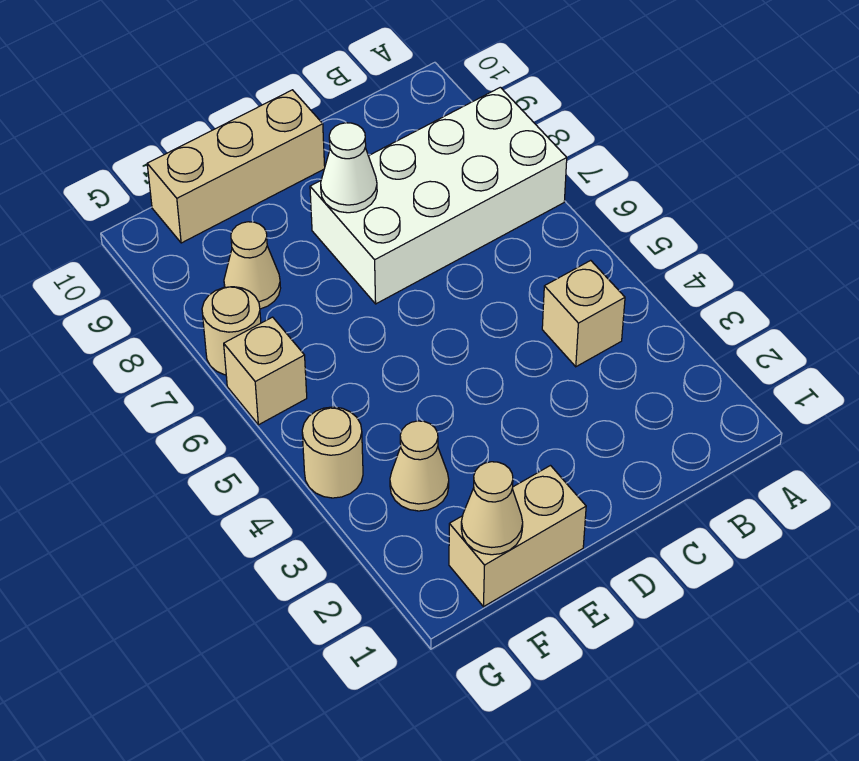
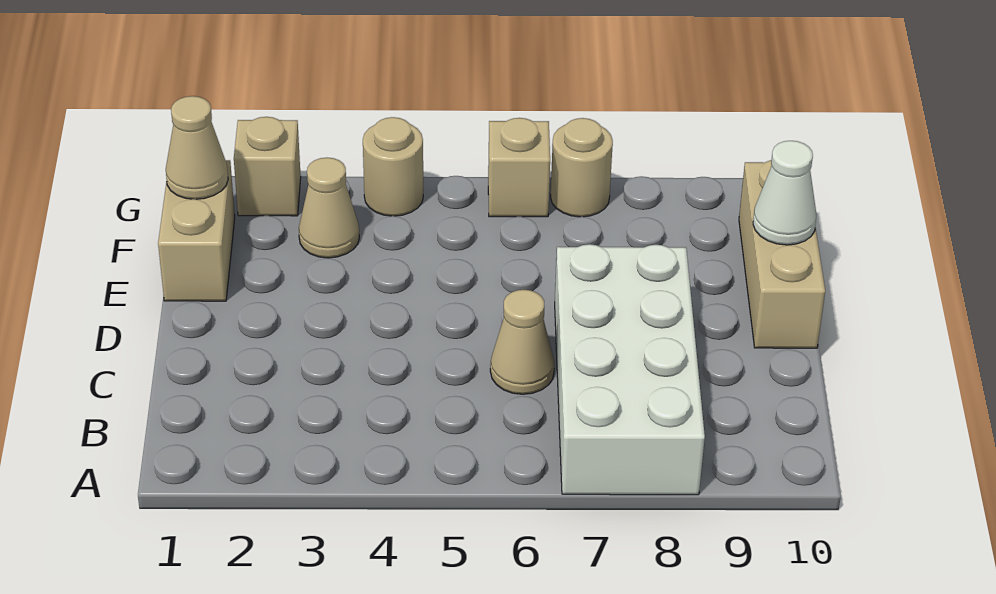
tan brick B4 level 1 -> tan brick G2 level 1
white cone D8 level 2 -> white cone E10 level 2
tan cone F8 level 1 -> tan cone C6 level 1

